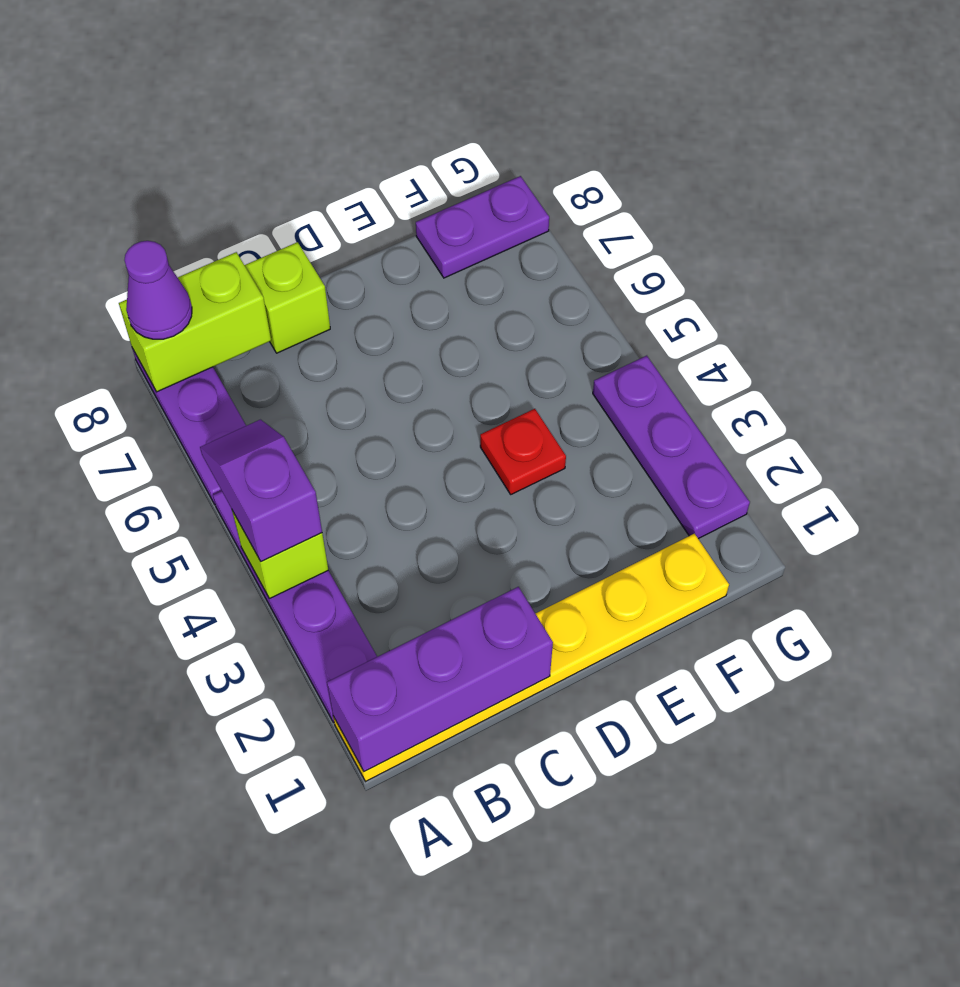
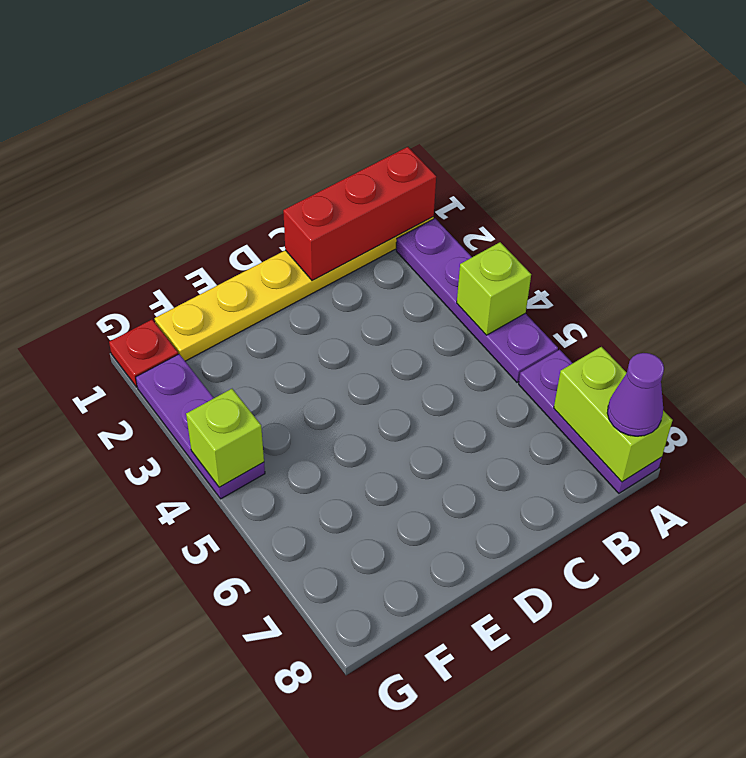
purple brick A1:C1 level 2 -> red brick A1:C1 level 2
purple slope A4:A5 level 3 top 4 -> none
lime brick A8:B8 level 2 -> lime brick A7:A8 level 2
lime brick C8 level 1 -> lime brick G4 level 2
red plate E4 level 1 -> red plate G1 level 1
purple plate F8:G8 level 1 -> none

